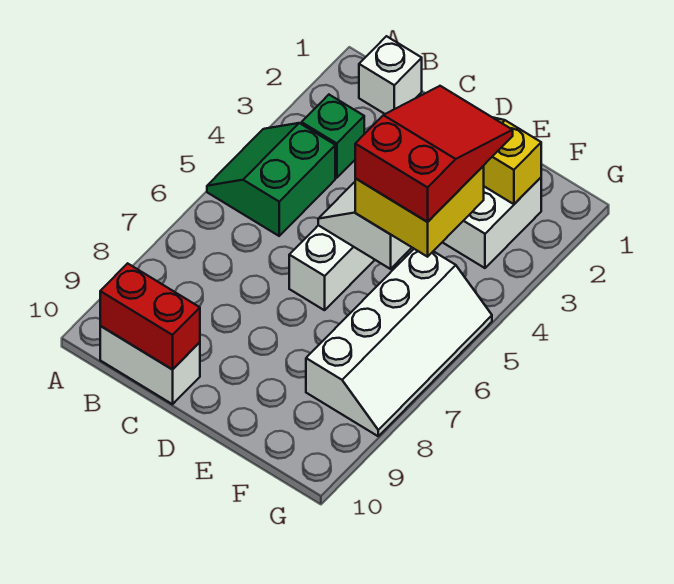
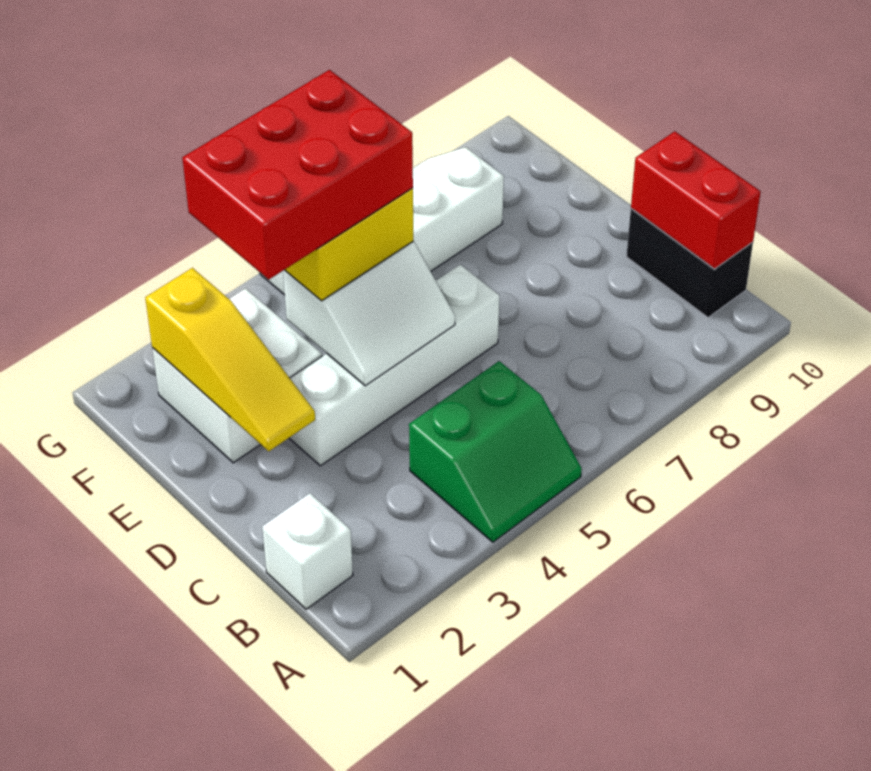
green brick B3 level 1 -> none
white brick B10:C10 level 1 -> black brick B10:C10 level 1
red slope E3:F5 level 4 top 5 -> red brick E3:F5 level 4

